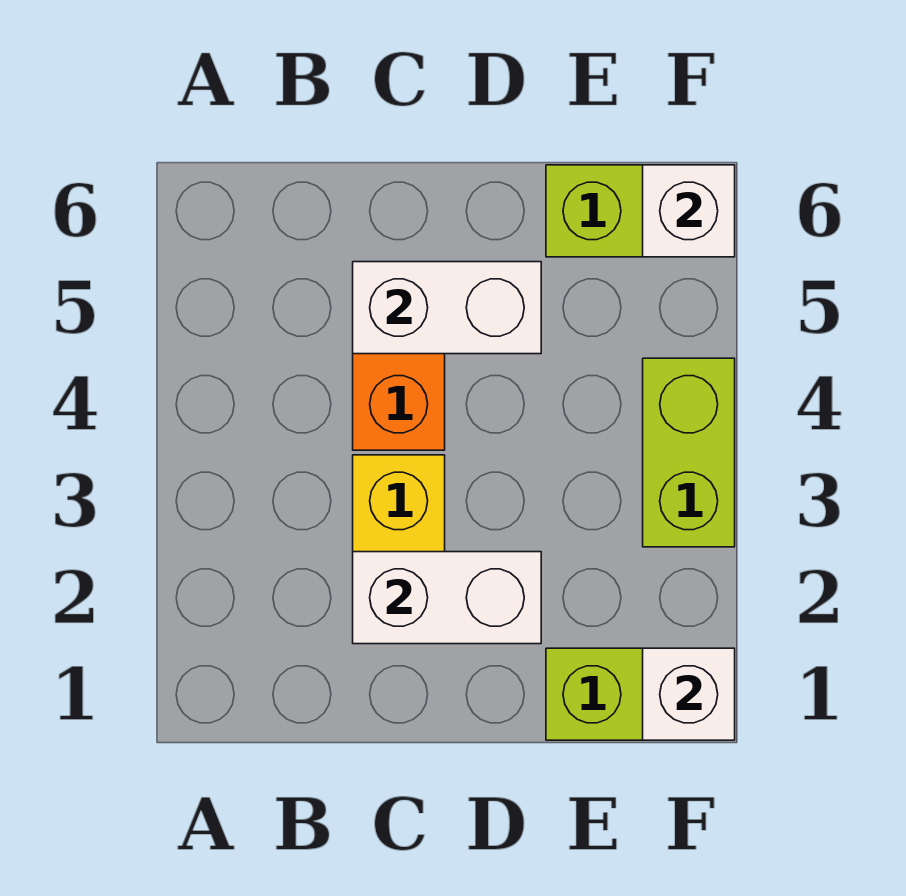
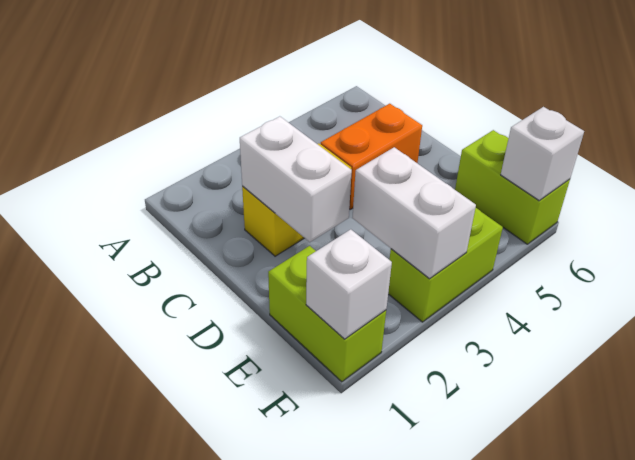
white brick C5:D5 level 2 -> white brick E3:F3 level 2

